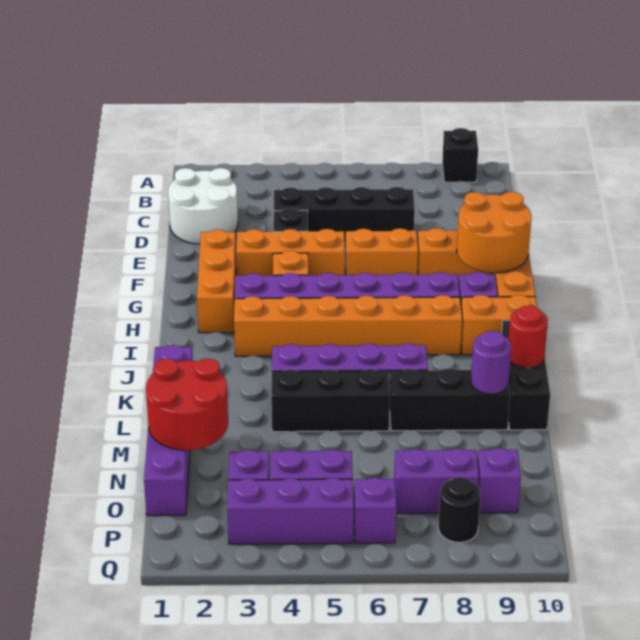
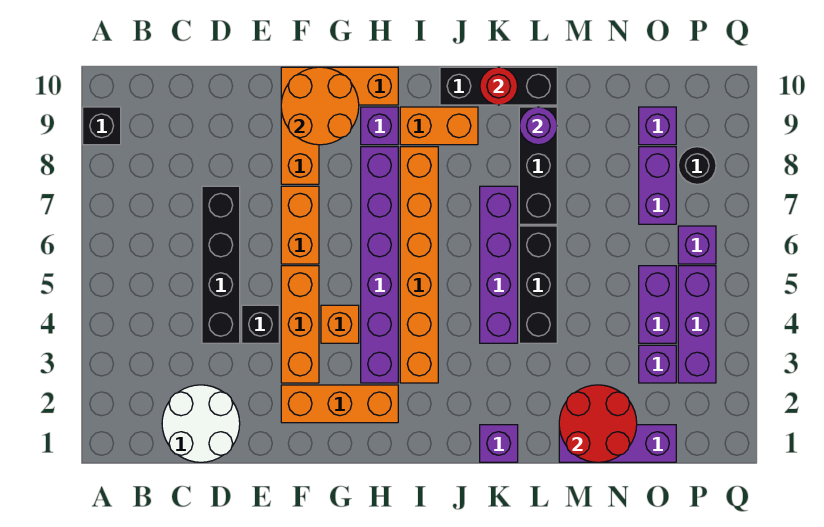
orange brick I9:I10 level 1 -> orange brick I9:J9 level 1

